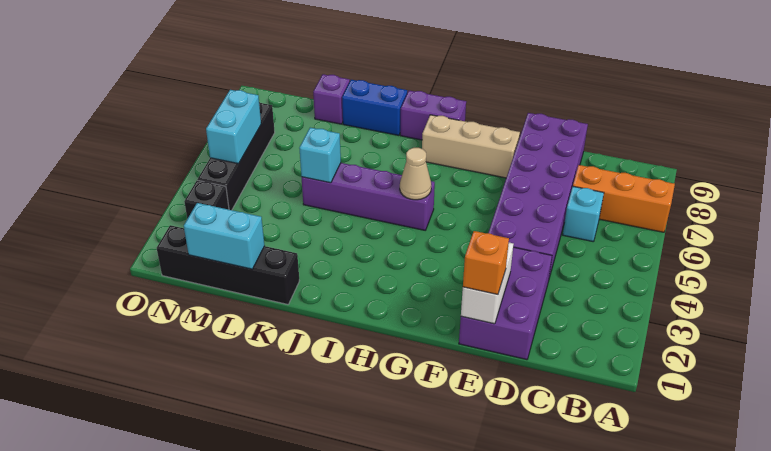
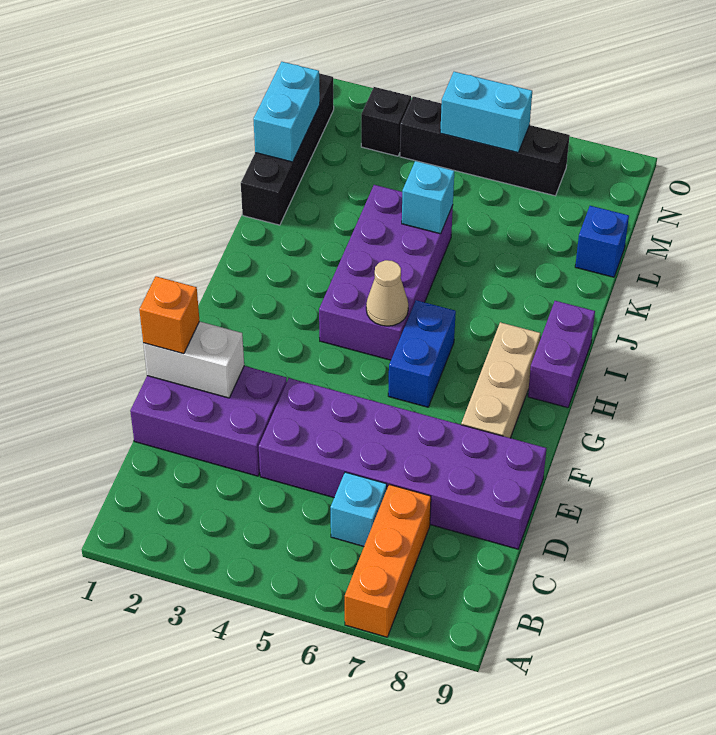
purple brick H5:K5 level 1 -> purple brick H4:K5 level 1
blue brick J9:K9 level 1 -> blue brick G6:H6 level 1
purple brick L9 level 1 -> blue brick L9 level 1

